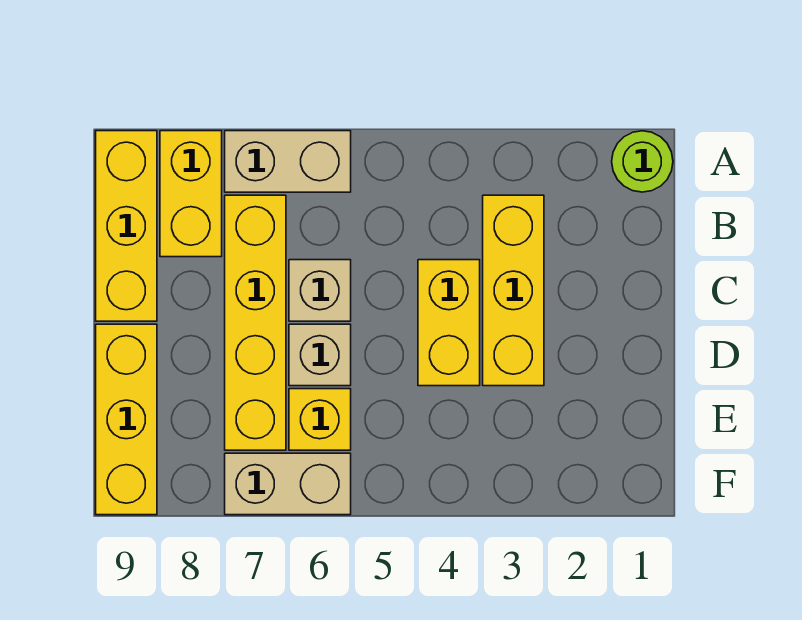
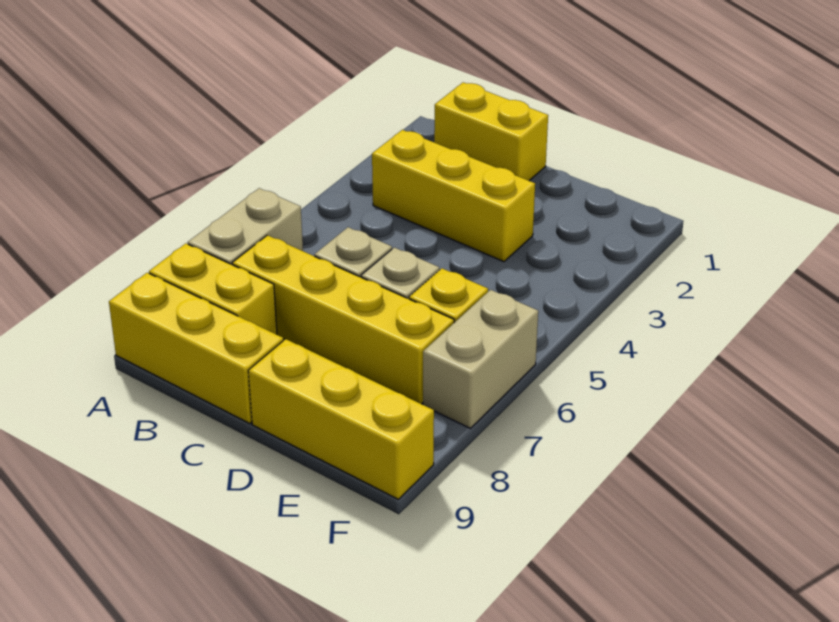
lime round brick A1 level 1 -> none
yellow brick C4:D4 level 1 -> yellow brick B1:C1 level 1

